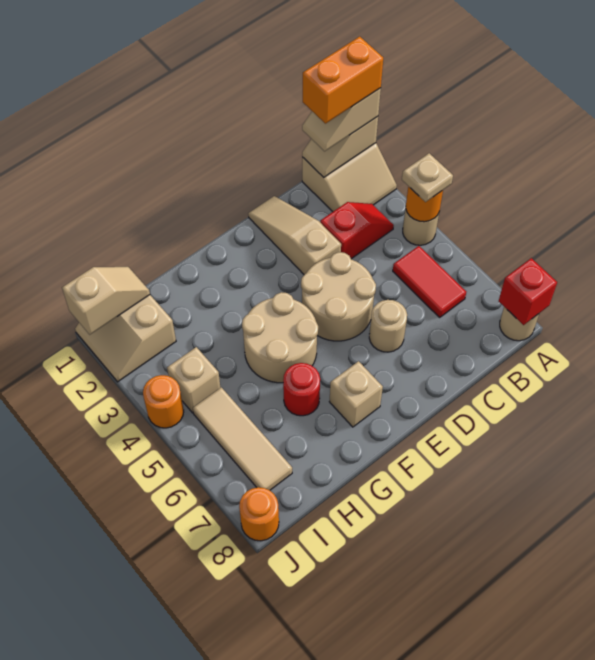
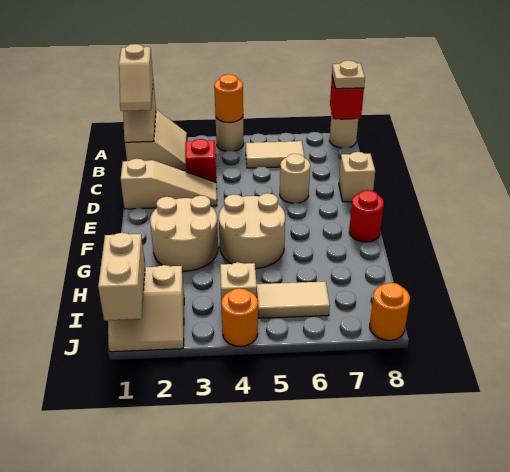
orange brick A1:B1 level 4 -> none
tan plate A4 level 3 -> tan plate A8 level 3
red tile B5:B6 level 1 -> tan tile B5:B6 level 1
tan slope D1:D3 level 1 top 3 -> tan slope D1:D3 level 1 top 1
tan round brick D4:E5 level 1 -> tan round brick F2:G3 level 1
tan brick F7 level 1 -> tan brick D8 level 1
red round brick G6 level 1 -> red round brick F8 level 1
tan slope I1:J1 level 2 top J -> tan brick I1:J1 level 2
tan tile I5:I7 level 1 -> tan tile I5:I6 level 1

